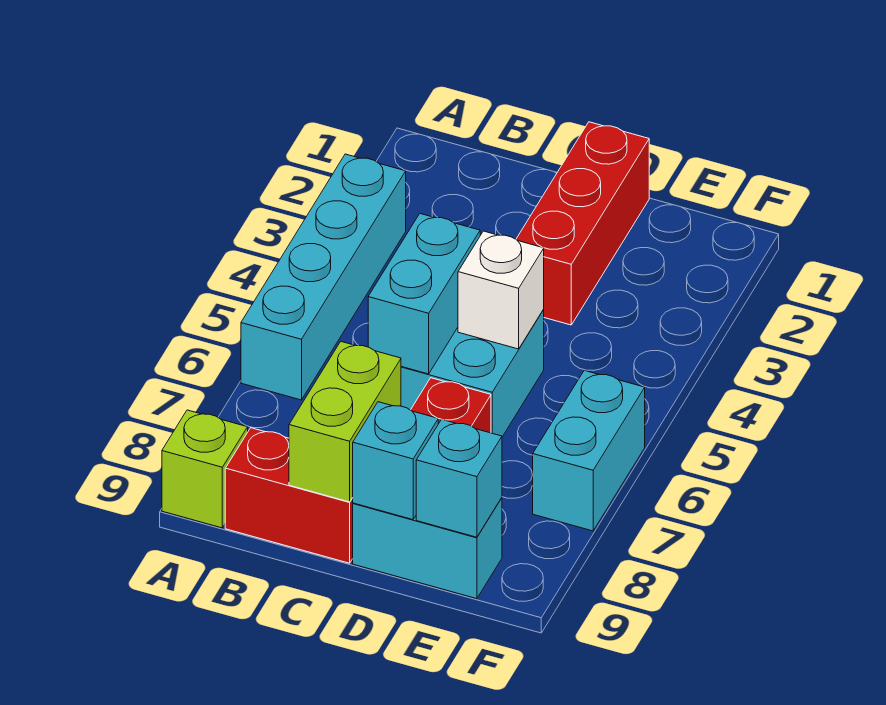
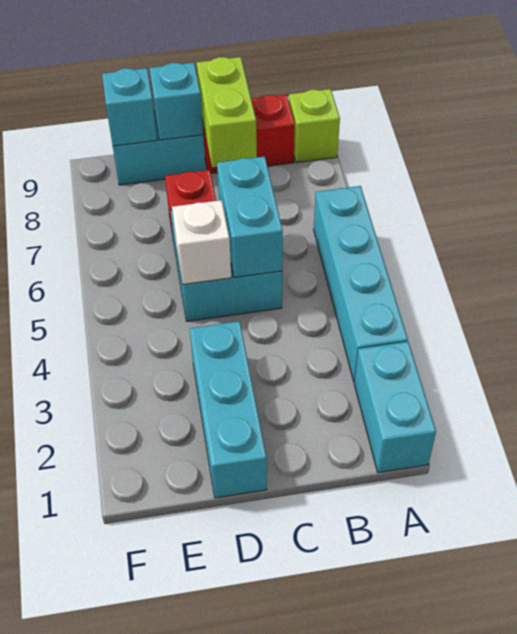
red brick D1:D3 level 1 -> cyan brick D1:D3 level 1
cyan brick F6:F7 level 1 -> cyan brick A1:A2 level 1

